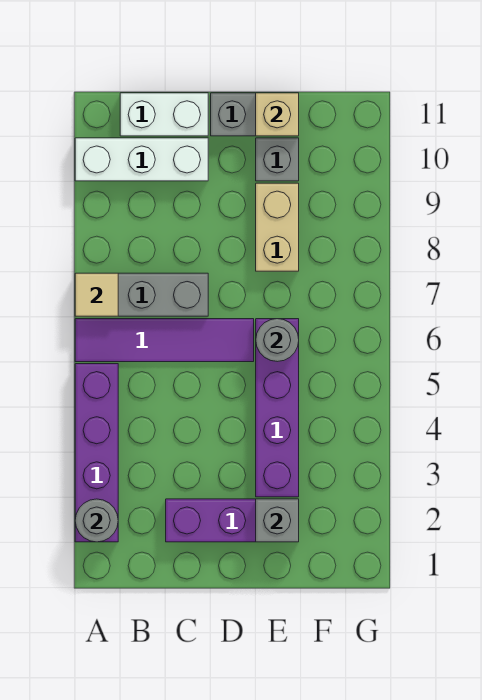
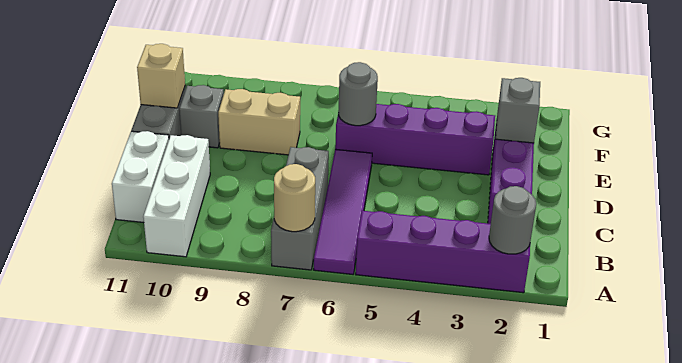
tan tile A7 level 2 -> tan round brick A7 level 2

